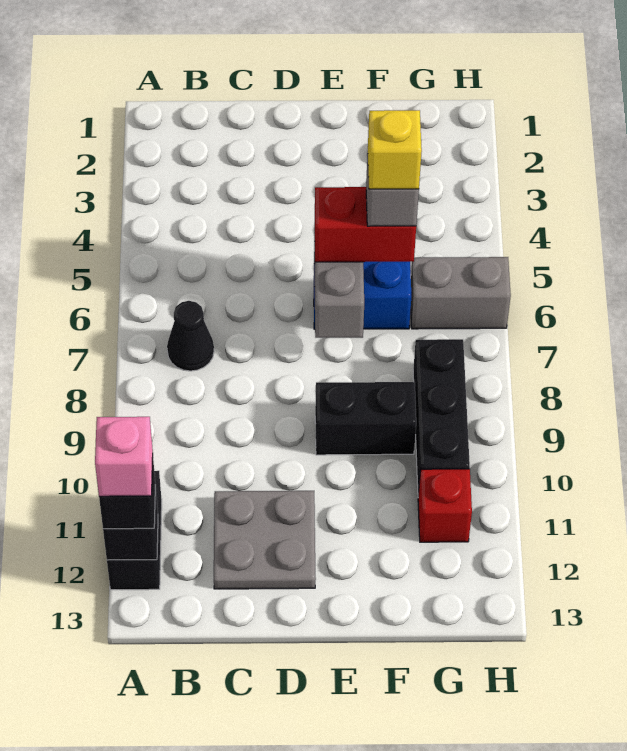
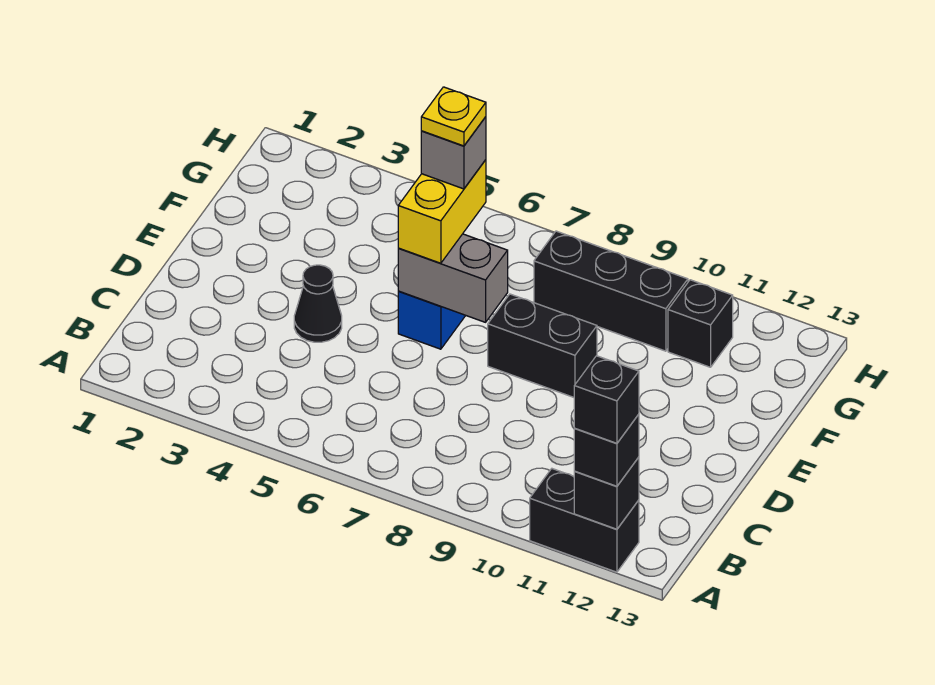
pink brick A12 level 4 -> black brick A12 level 4
black cone B7 level 1 -> black cone D4 level 1
grey plate C11:D12 level 1 -> none
red brick E6:F6 level 3 -> yellow brick E6:F6 level 3
black brick E9:F9 level 1 -> black brick E8:E9 level 1
yellow brick F6 level 5 -> yellow plate F6 level 5
grey brick G6:H6 level 1 -> none
red brick G11 level 1 -> black brick G11 level 1

